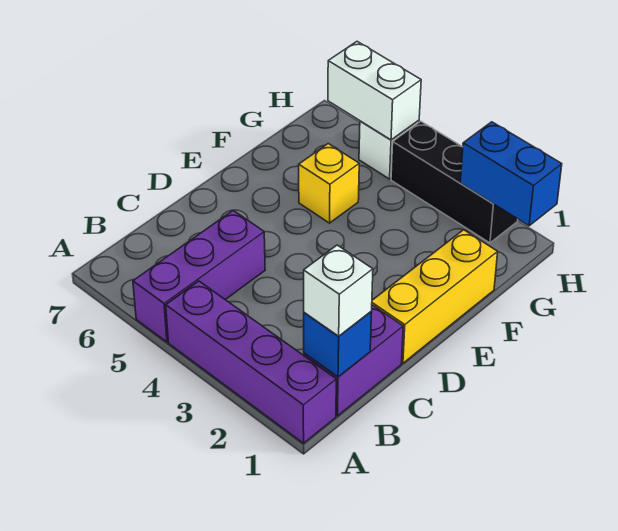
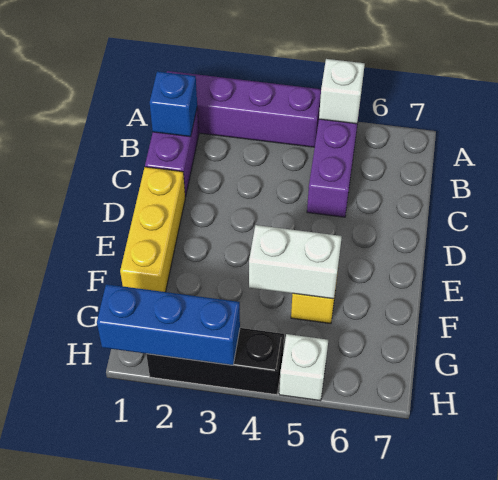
white brick B1 level 3 -> white brick A5 level 2
blue brick H1:H2 level 2 -> blue brick H1:H3 level 2
white brick H5:H6 level 2 -> white brick F4:F5 level 2

